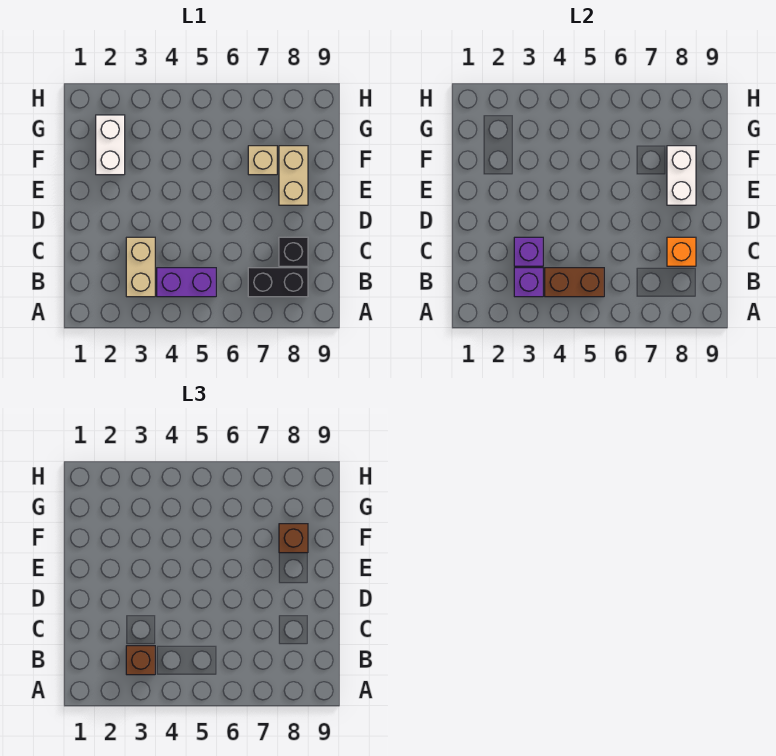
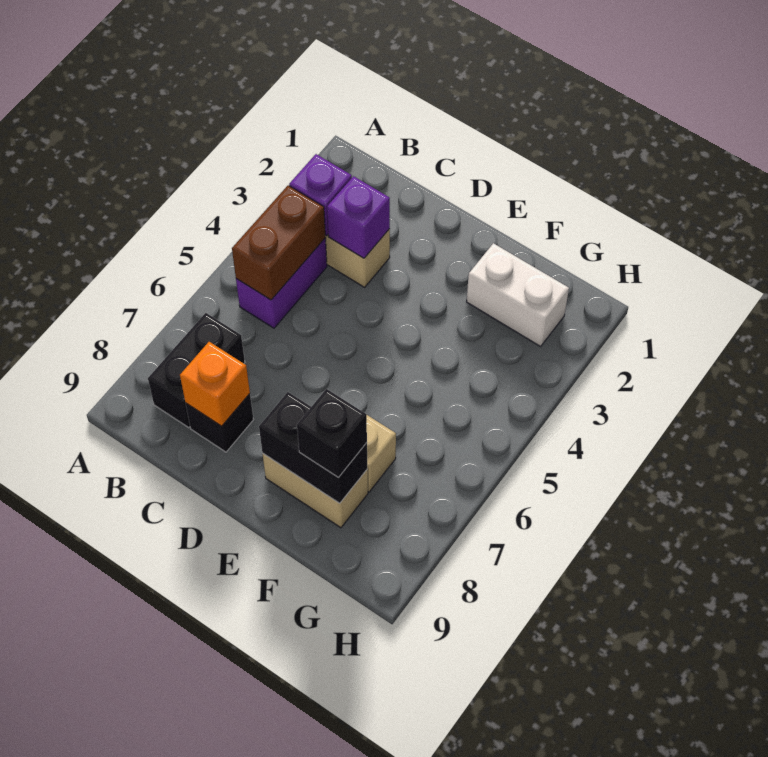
brown brick B3 level 3 -> none
white brick E8:F8 level 2 -> black brick E8:F8 level 2
brown brick F8 level 3 -> black brick F8 level 3

